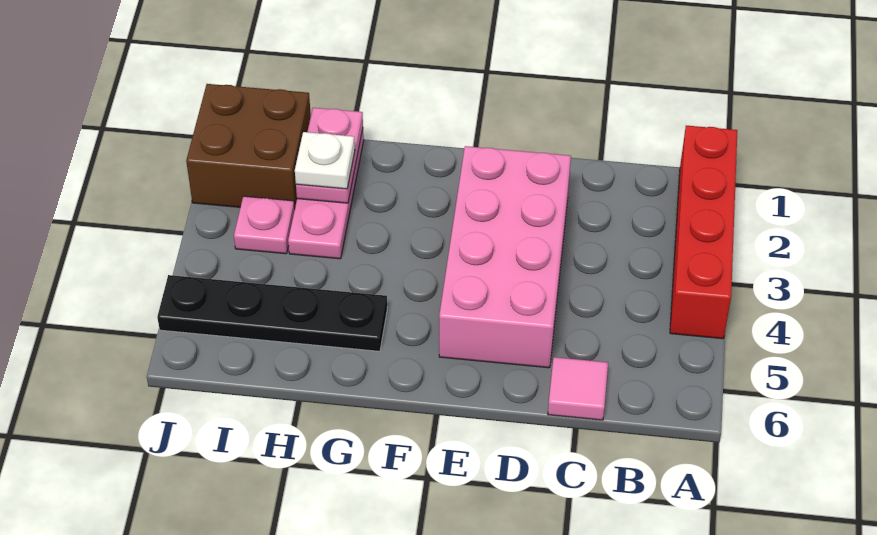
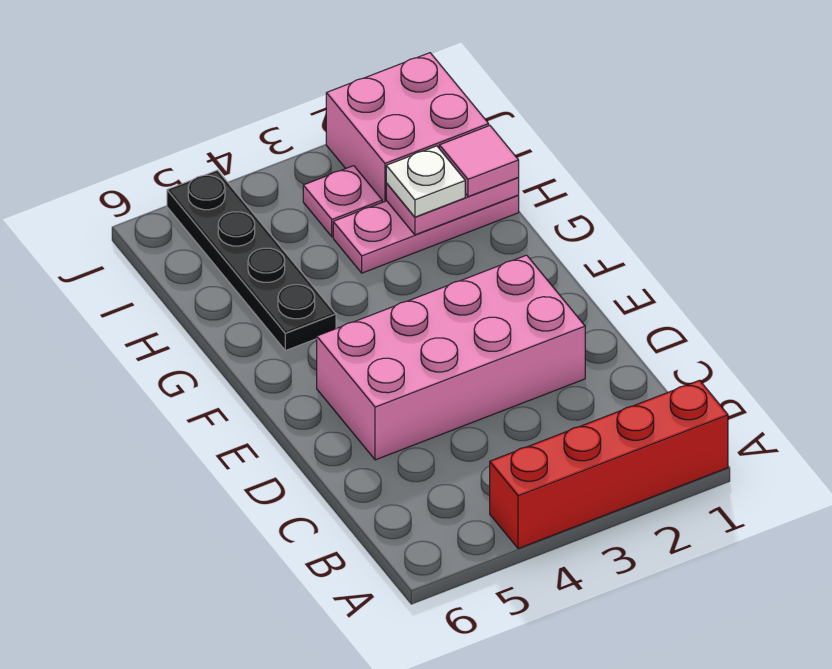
pink tile C6 level 1 -> pink tile H1 level 3
brown brick I1:J2 level 1 -> pink brick I1:J2 level 1

